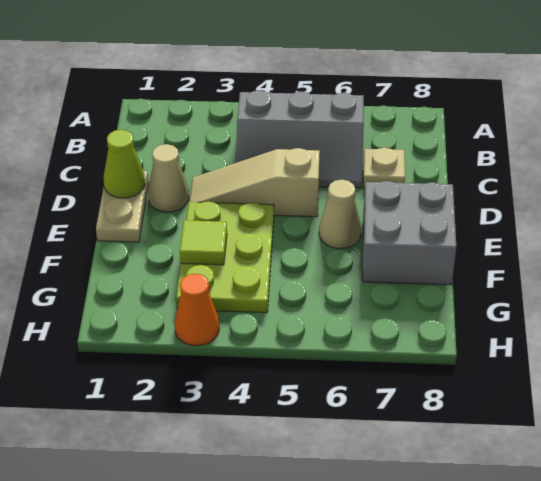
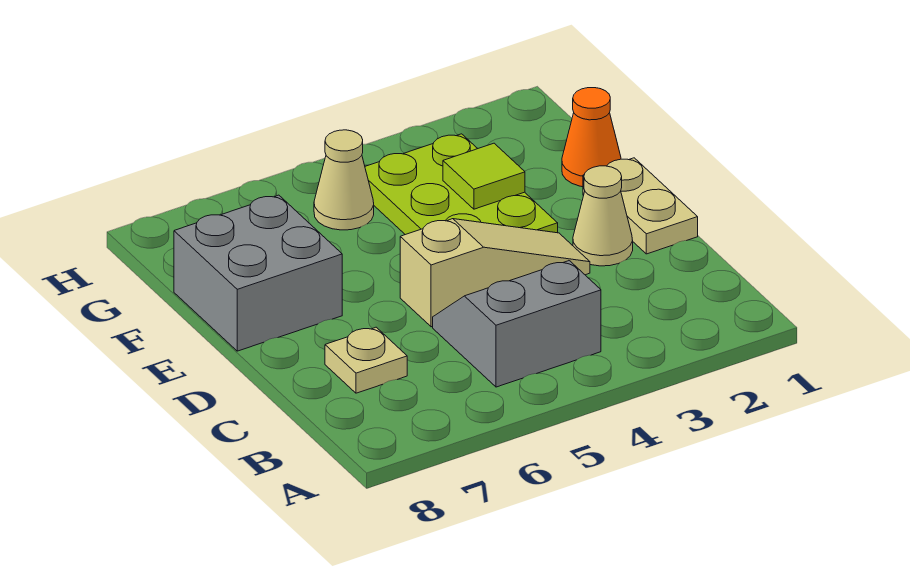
grey slope B4:C6 level 1 top B -> grey slope B4:C5 level 1 top B
lime cone D1 level 2 -> none
tan cone E6 level 1 -> tan cone G5 level 1
orange cone H3 level 1 -> orange cone F1 level 1

